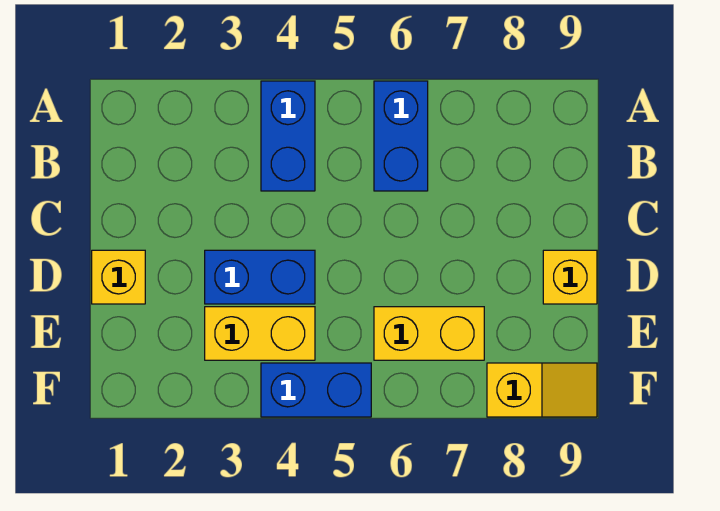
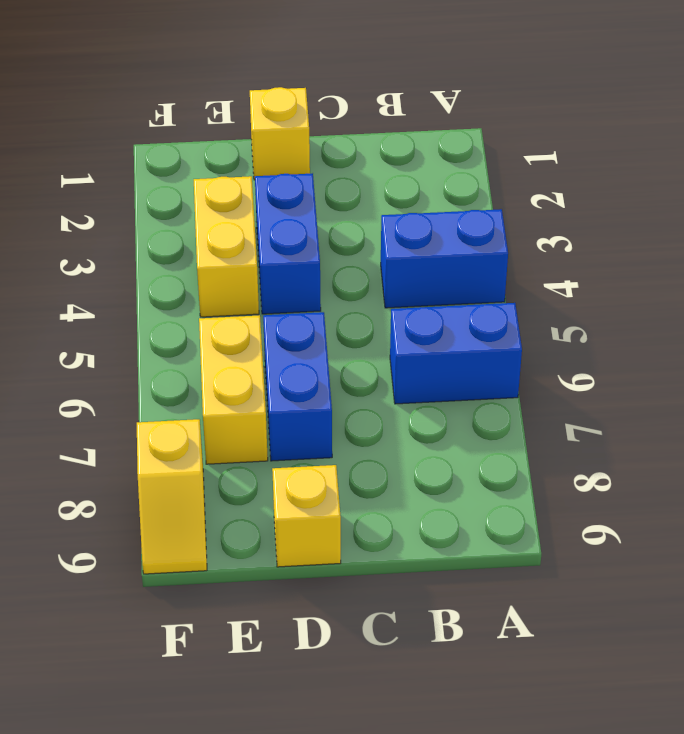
blue brick F4:F5 level 1 -> blue brick D6:D7 level 1

